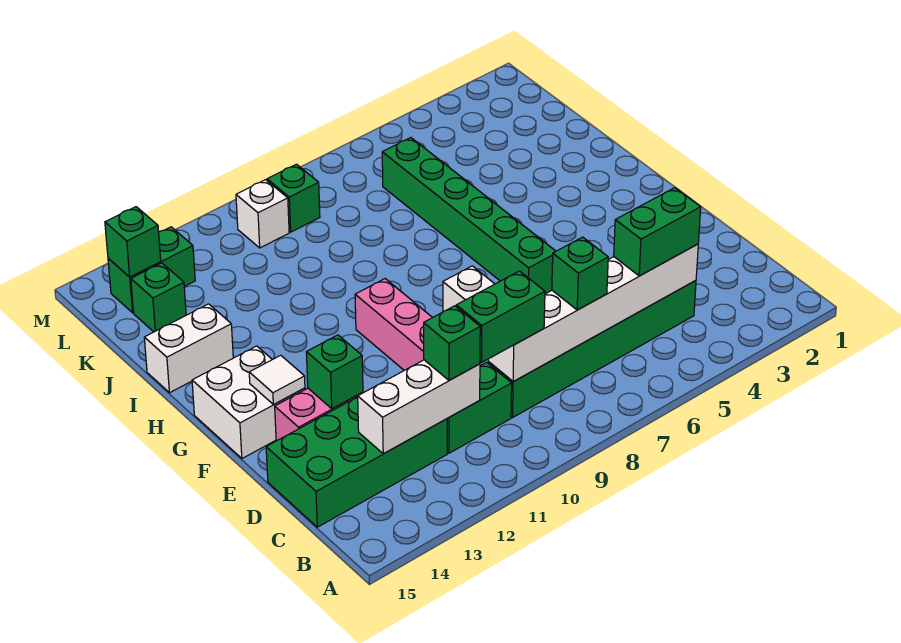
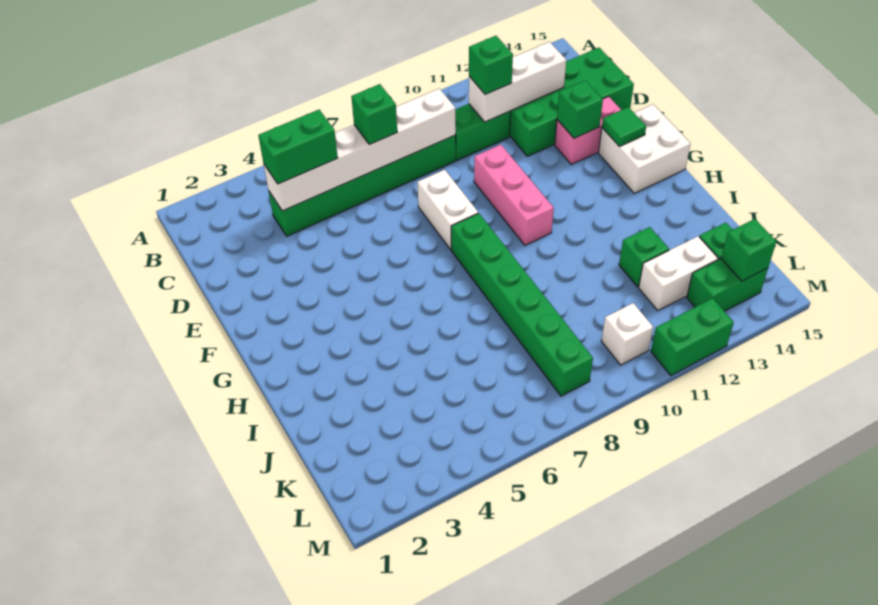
green brick C9:C10 level 3 -> green brick M11:M12 level 1
green brick F6:K6 level 1 -> green brick G8:L8 level 1
white tile F14 level 2 -> green tile F14 level 2
white brick I14:I15 level 1 -> white brick K12:K13 level 1
green brick L9 level 1 -> green brick J12 level 1

